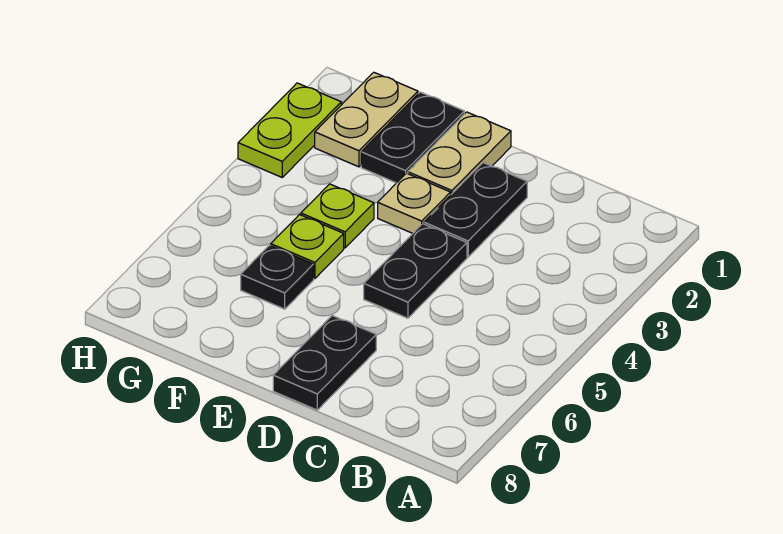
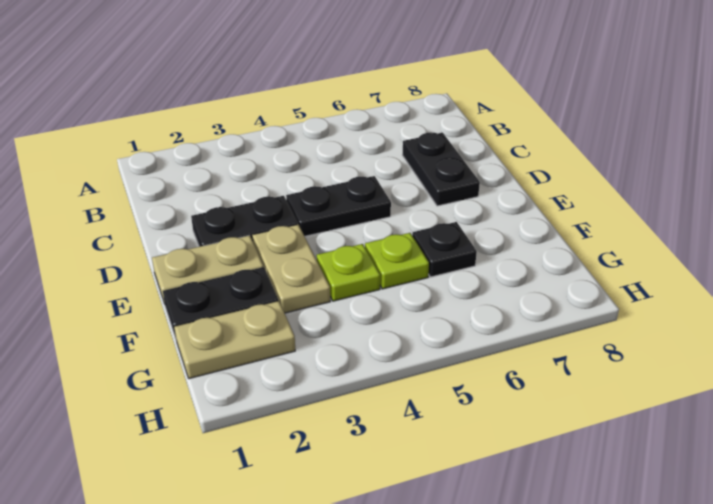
black plate D7:D8 level 1 -> black plate C7:D7 level 1
tan plate E3 level 1 -> tan plate E3:F3 level 1
lime plate H2:H3 level 1 -> none

